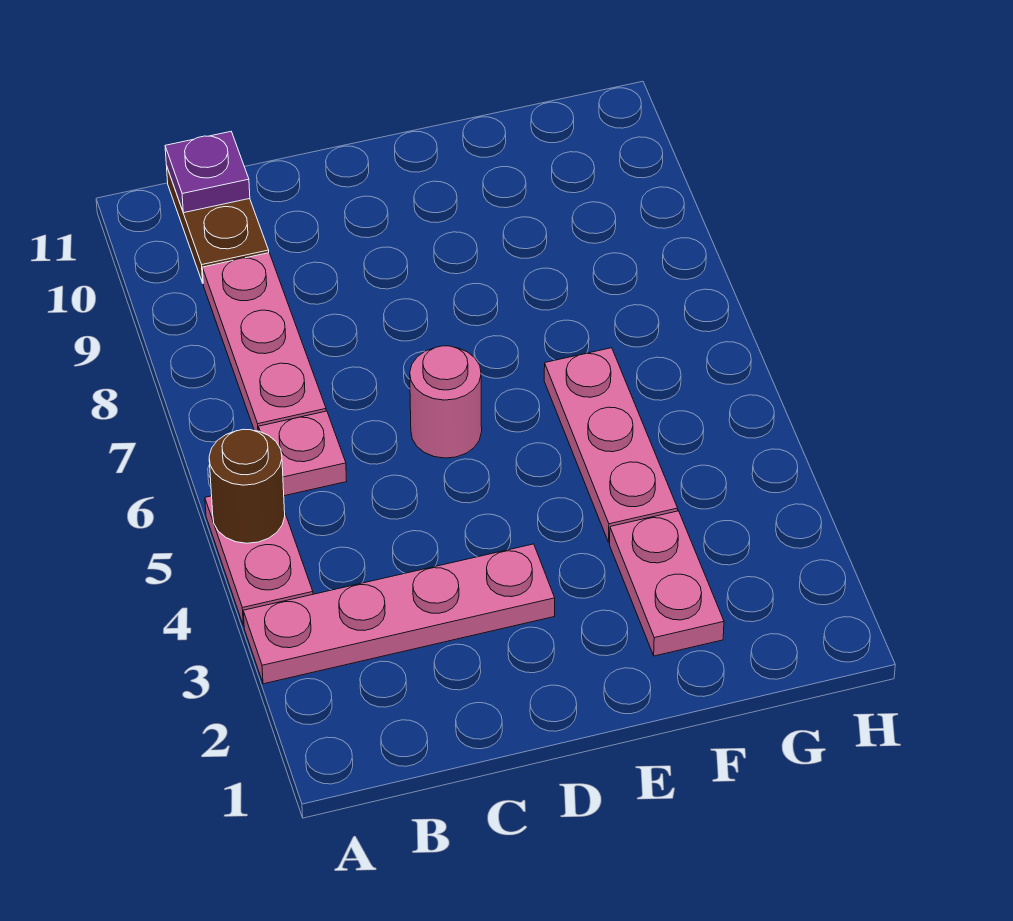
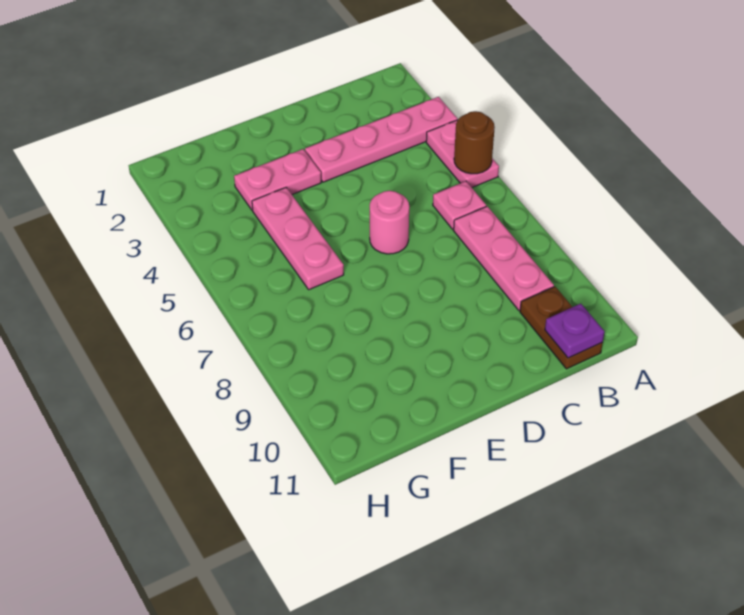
pink plate F2:F3 level 1 -> pink plate E3:F3 level 1

